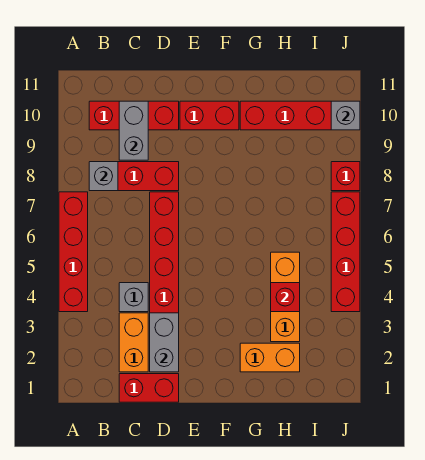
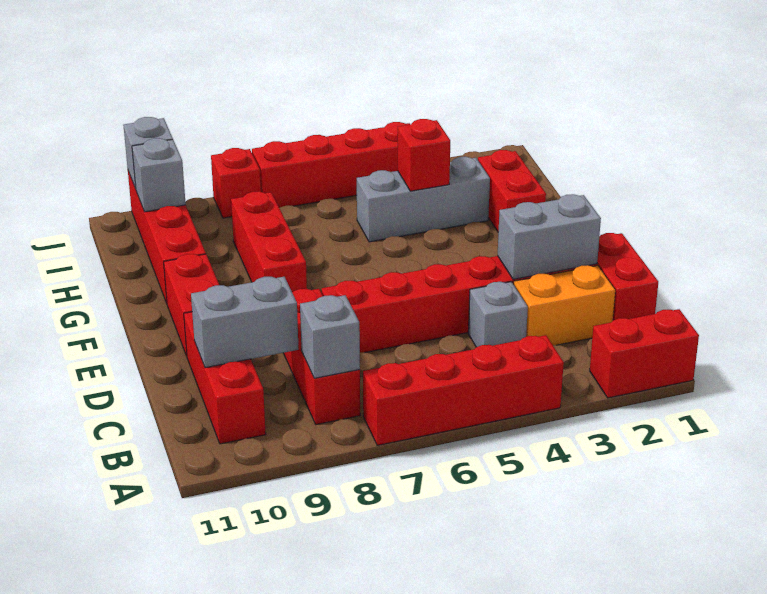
none -> red brick A1:A2 level 1
none -> red brick F8:H8 level 1
orange brick G2:H2 level 1 -> red brick G2:H2 level 1
orange brick H3:H5 level 1 -> grey brick H3:H5 level 1
none -> grey brick I10 level 2

